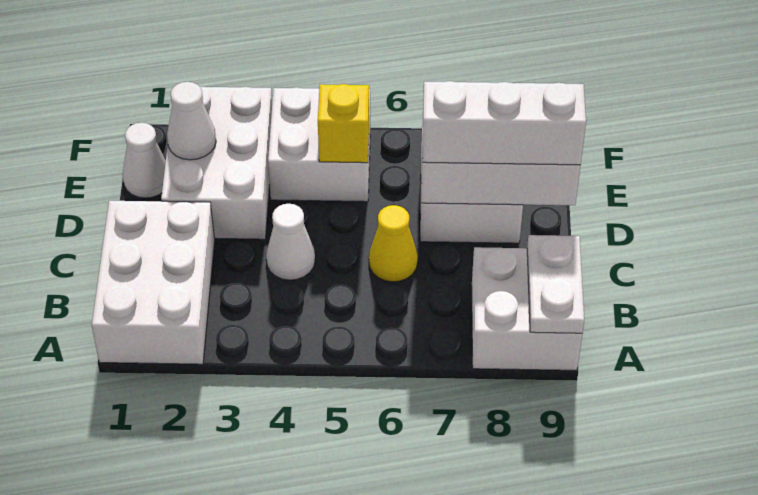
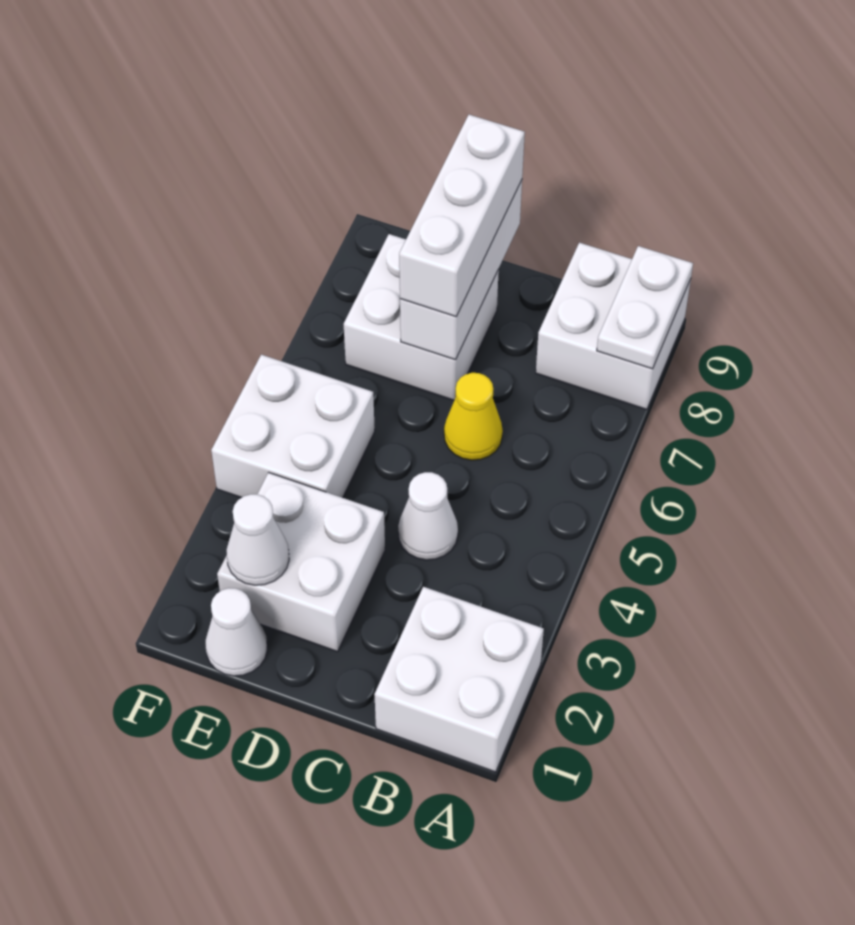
white brick A1:C2 level 1 -> white brick A1:B2 level 1
white plate A9:B9 level 2 -> white plate A8:A9 level 2
white brick D2:F3 level 1 -> white brick D2:E3 level 1
yellow brick E5 level 2 -> none

